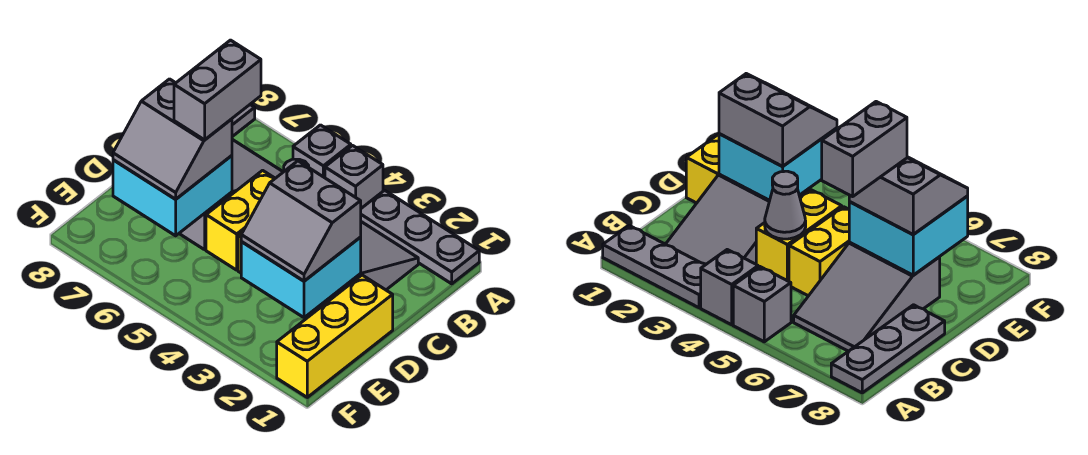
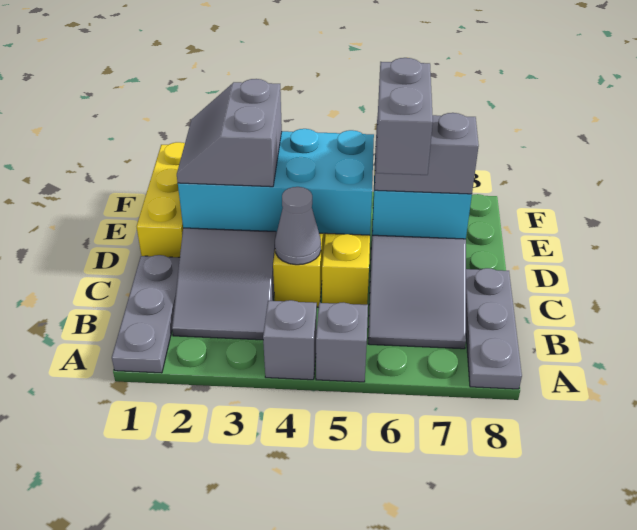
grey plate A1:A3 level 1 -> grey plate A1:C1 level 1
cyan brick D2:E3 level 2 -> cyan brick D2:E5 level 2
grey slope D2:E3 level 3 top D -> grey slope D2:E3 level 3 top 3

